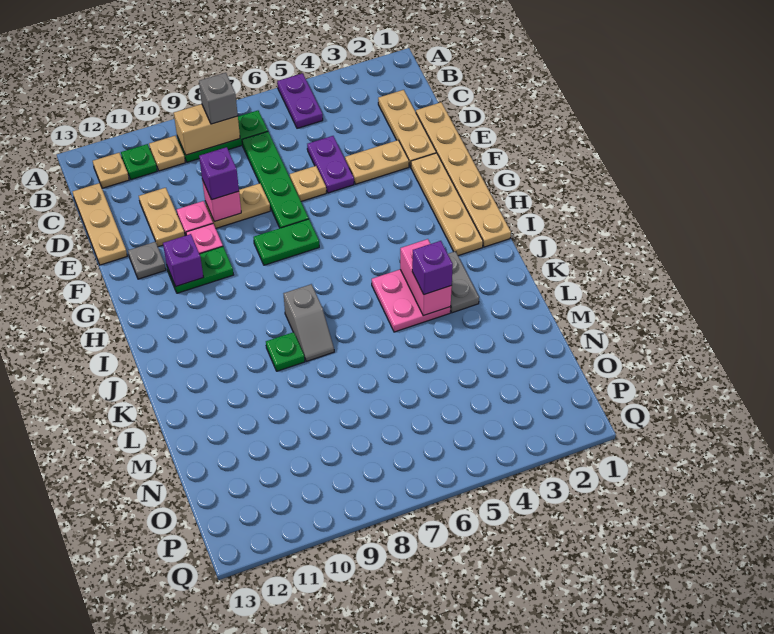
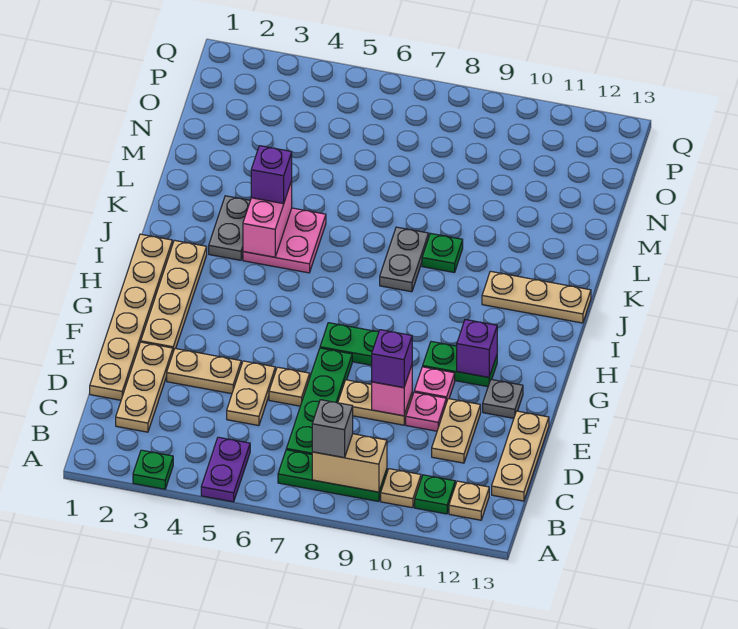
none -> green plate A3 level 1
purple plate D5:E5 level 1 -> tan plate D5:E5 level 1
grey slope J8:K8 level 1 top J -> grey plate J8:K8 level 1
none -> tan plate J11:J13 level 1

